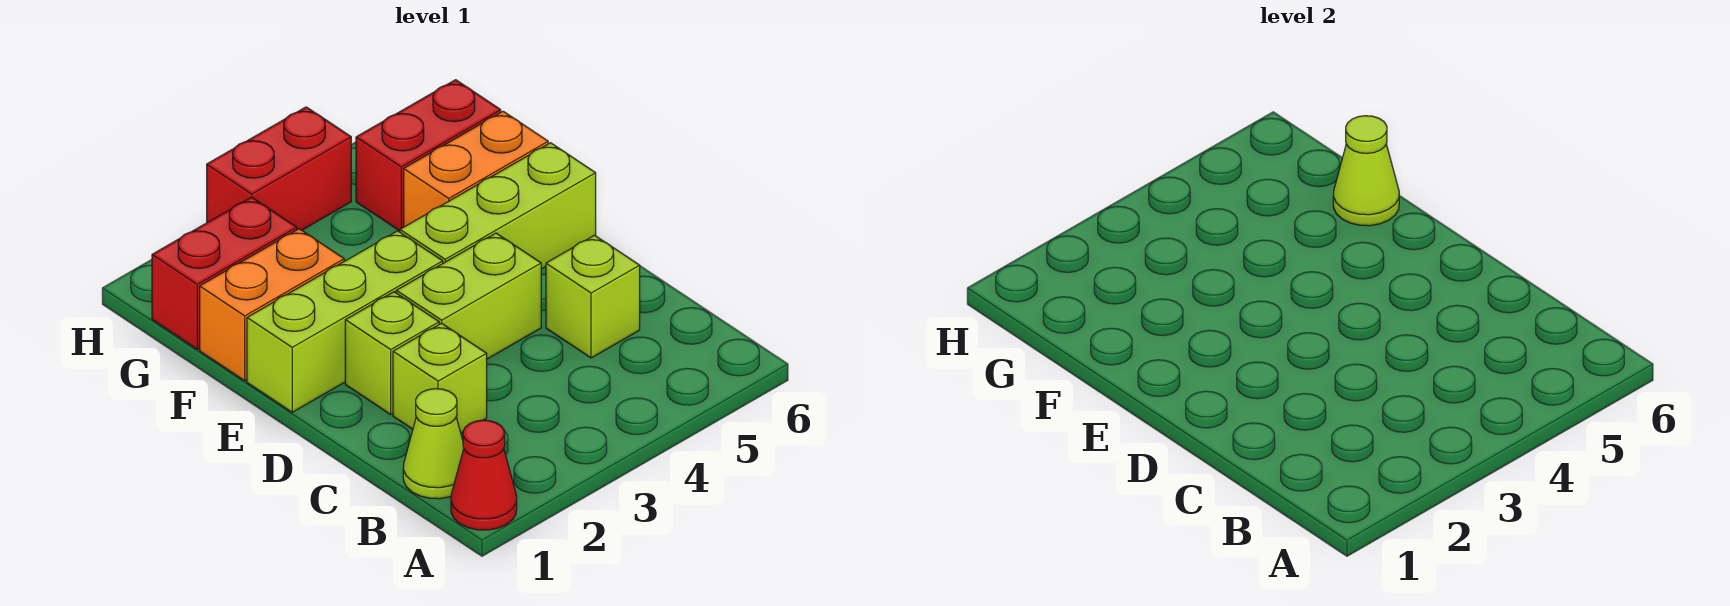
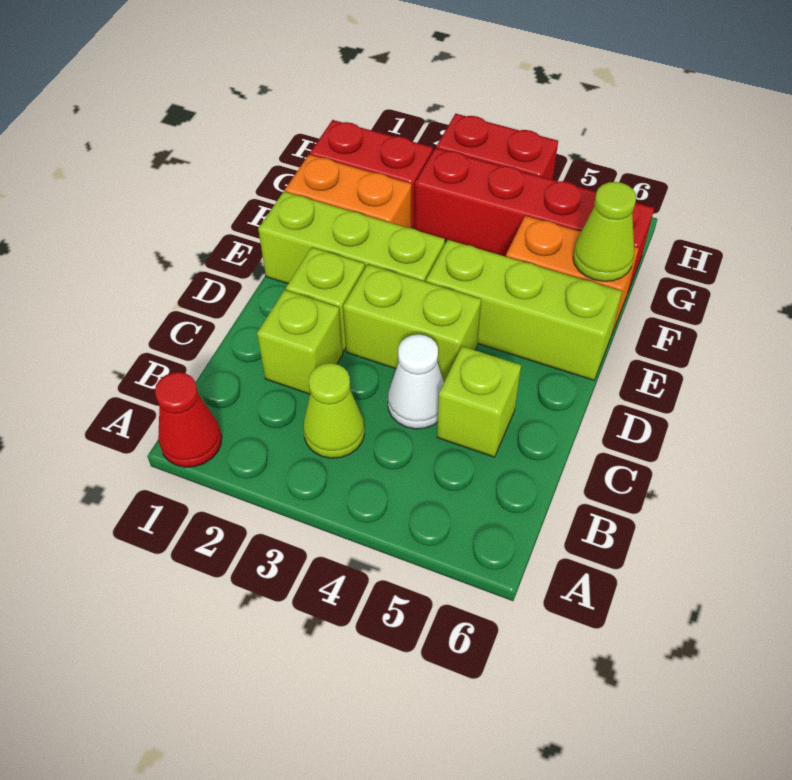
lime cone B1 level 1 -> lime cone B3 level 1
none -> white cone C4 level 1
red brick G5:G6 level 1 -> red brick G3:G6 level 1

